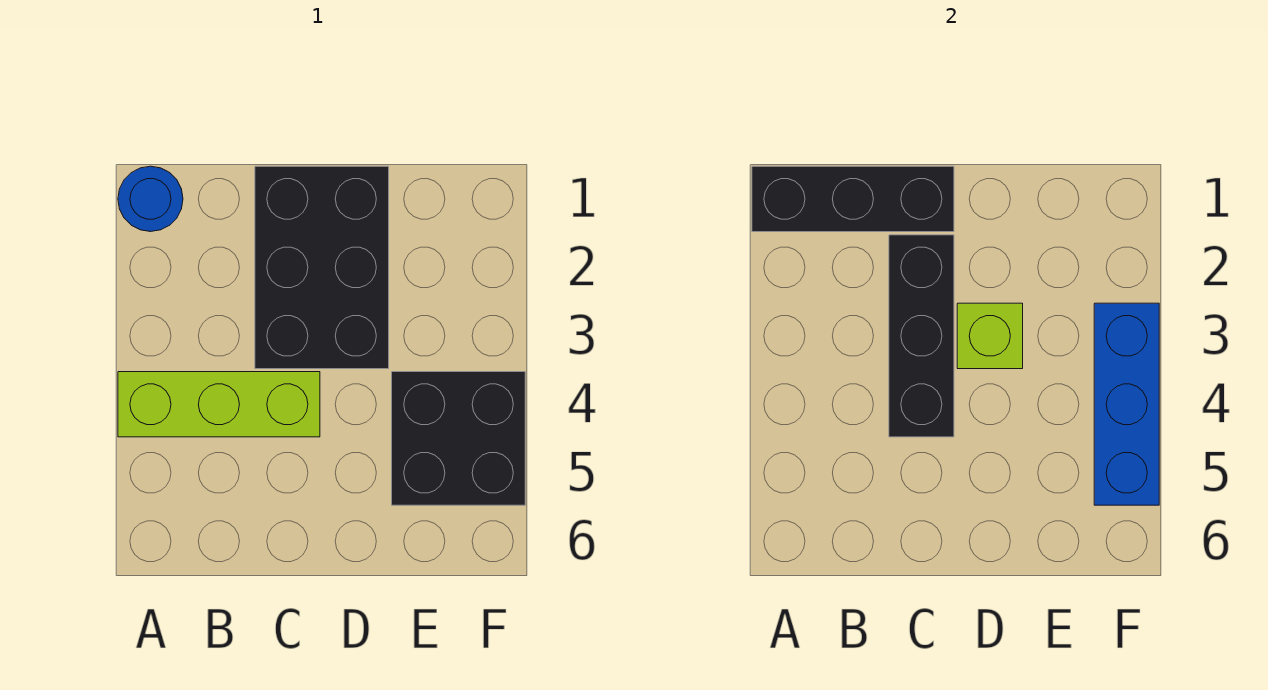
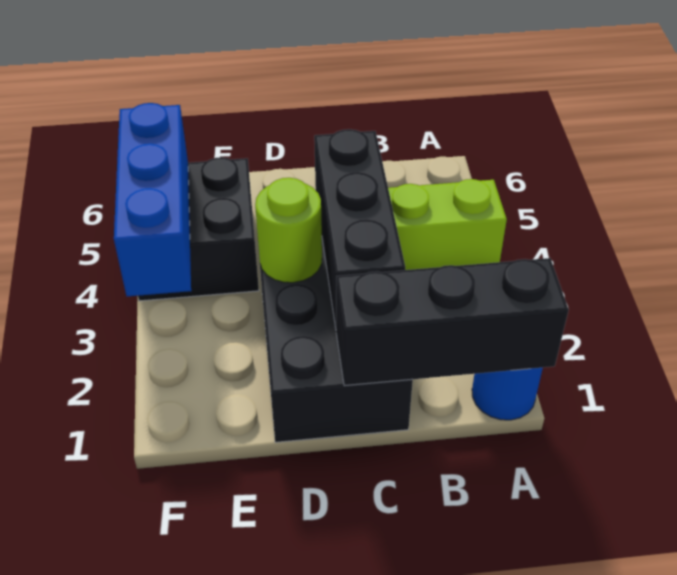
lime brick D3 level 2 -> lime round brick D3 level 2

